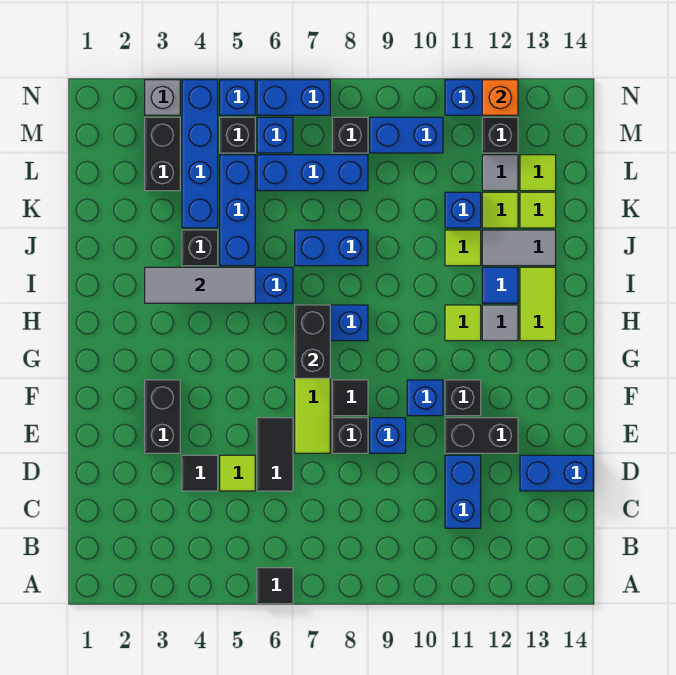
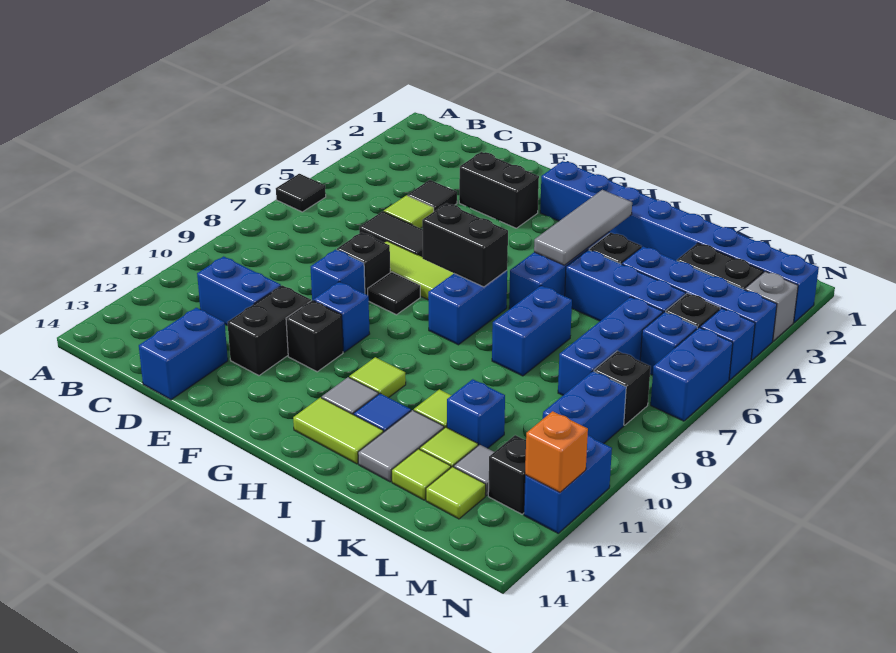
none -> blue brick G2:N2 level 1

